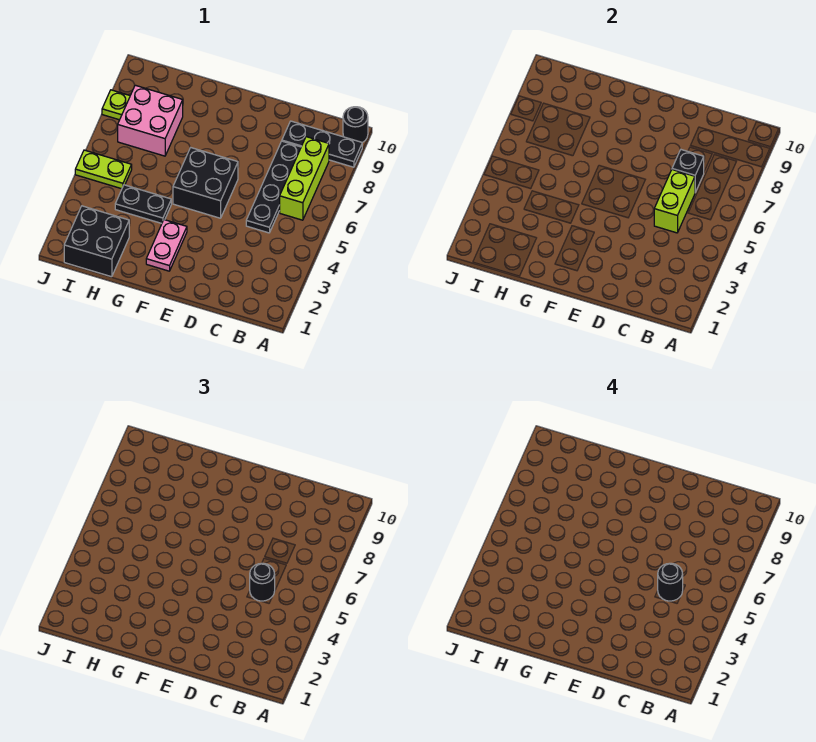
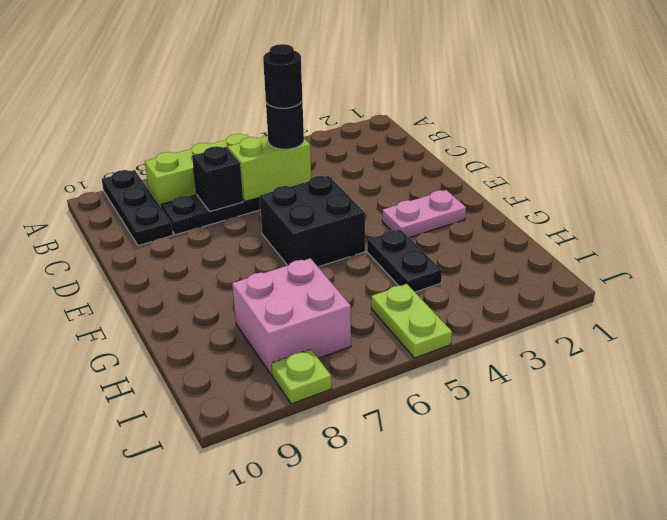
black round brick A10 level 1 -> none
black brick H1:I2 level 1 -> none

